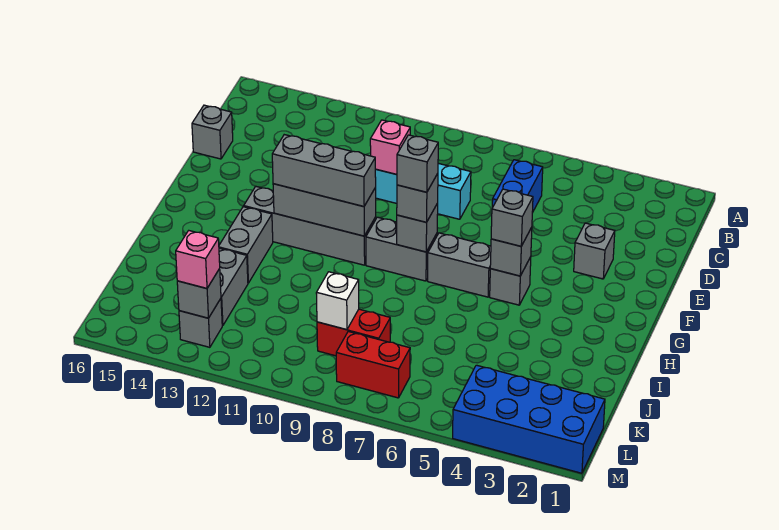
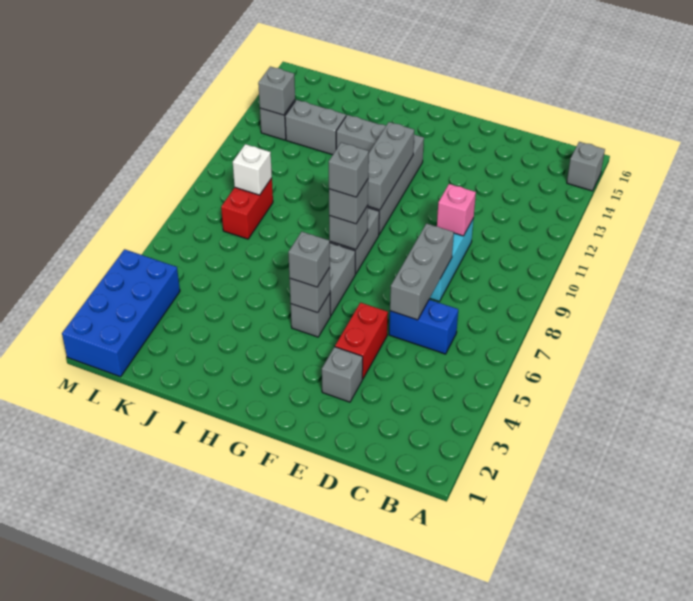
grey brick D16 level 1 -> grey brick A15 level 1
grey brick G10:G12 level 3 -> grey brick D6:D8 level 2
red brick L7:L8 level 1 -> red brick E4:E5 level 1
pink brick L13 level 3 -> none

